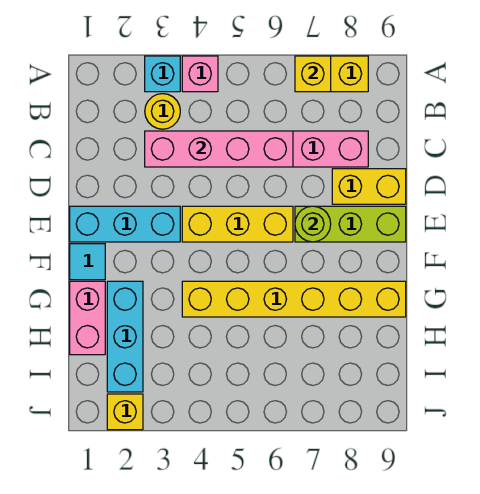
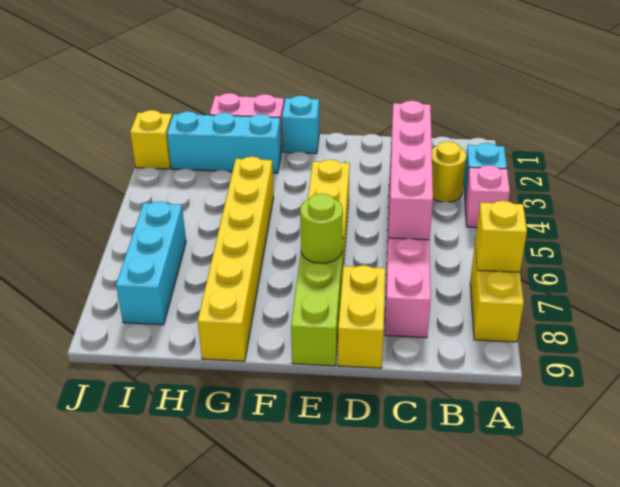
cyan brick E1:E3 level 1 -> cyan brick I6:I8 level 1
cyan tile F1 level 1 -> cyan brick F1 level 1

